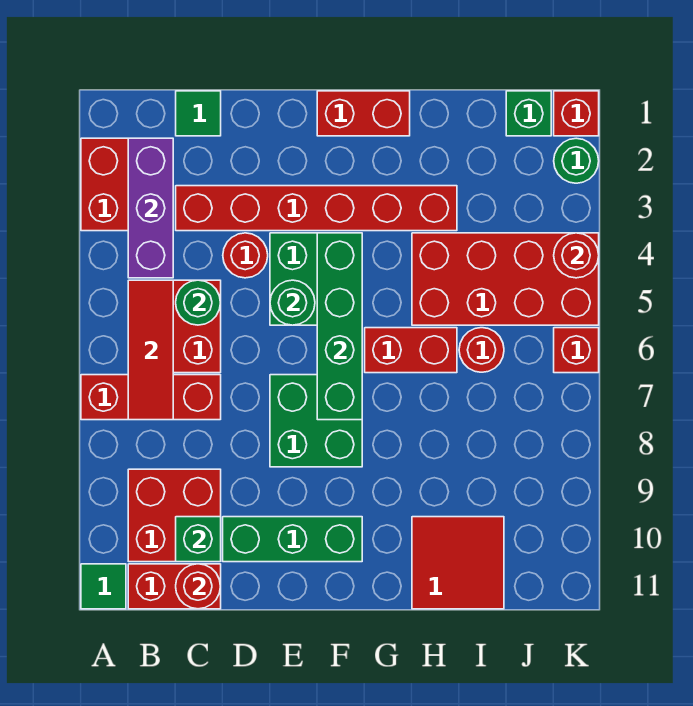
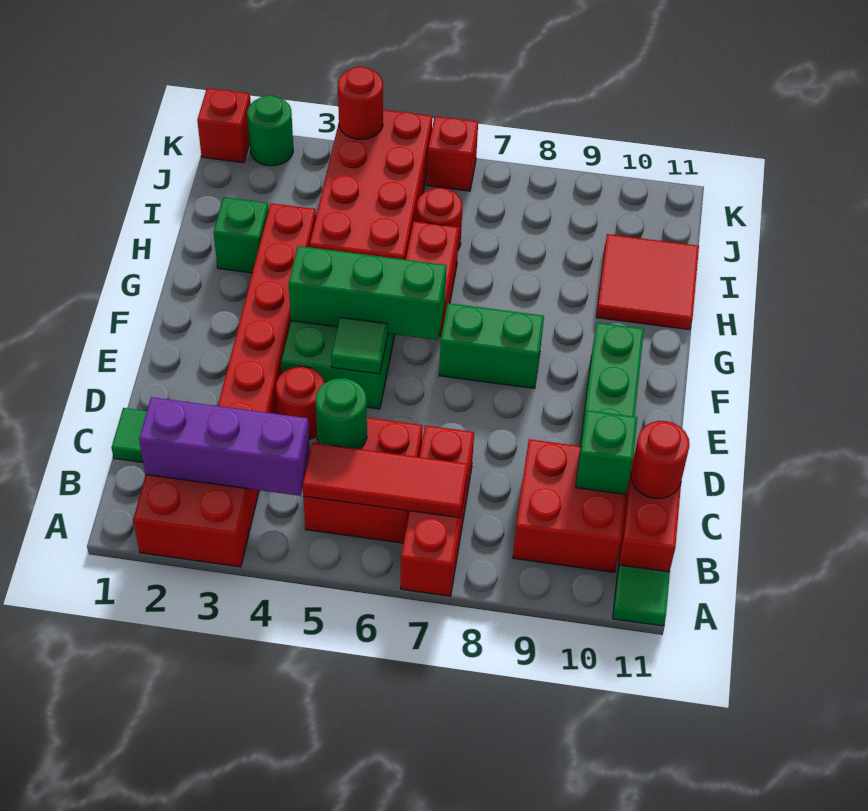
green round brick E5 level 2 -> green tile E5 level 2
green brick E7:F8 level 1 -> green brick F7:F8 level 1
red brick F1:G1 level 1 -> none
green brick F4:F7 level 2 -> green brick F4:F6 level 2
green brick J1 level 1 -> green brick H2 level 1

